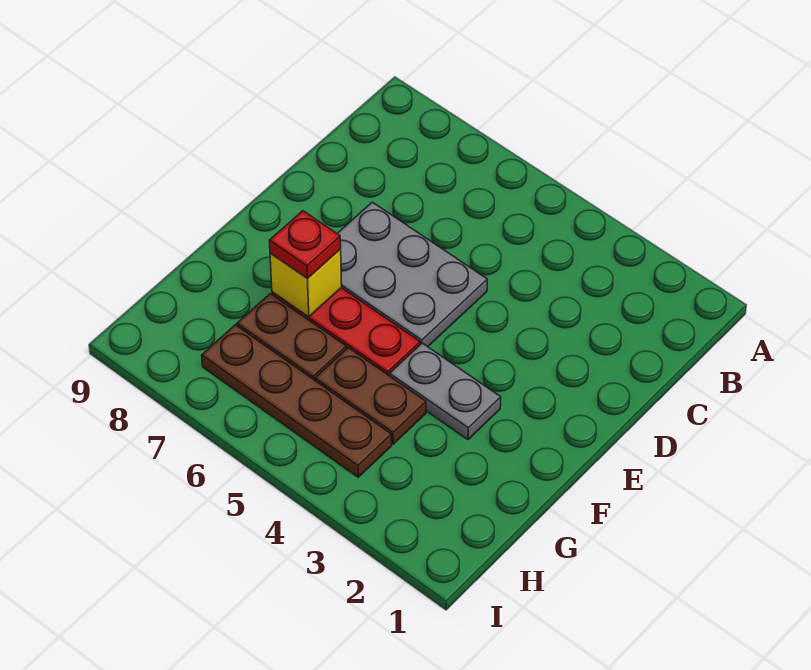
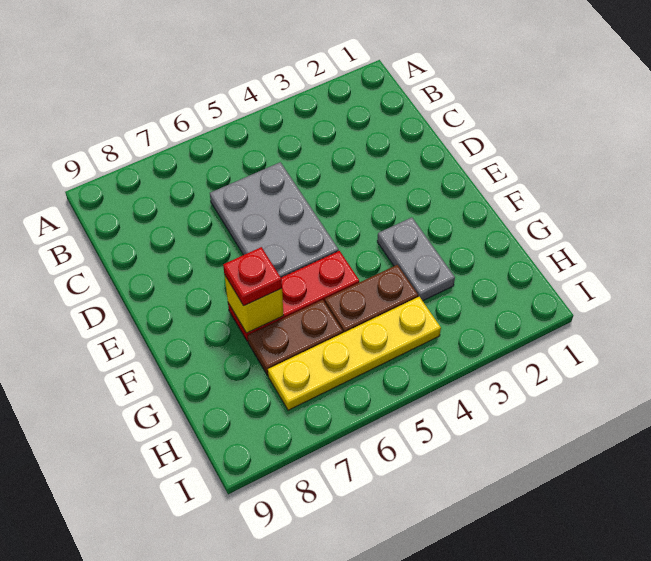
grey plate D5:E7 level 1 -> grey plate C5:E6 level 1
grey plate F3:F4 level 1 -> grey plate F3:G3 level 1
brown plate H4:H7 level 1 -> yellow plate H4:H7 level 1

